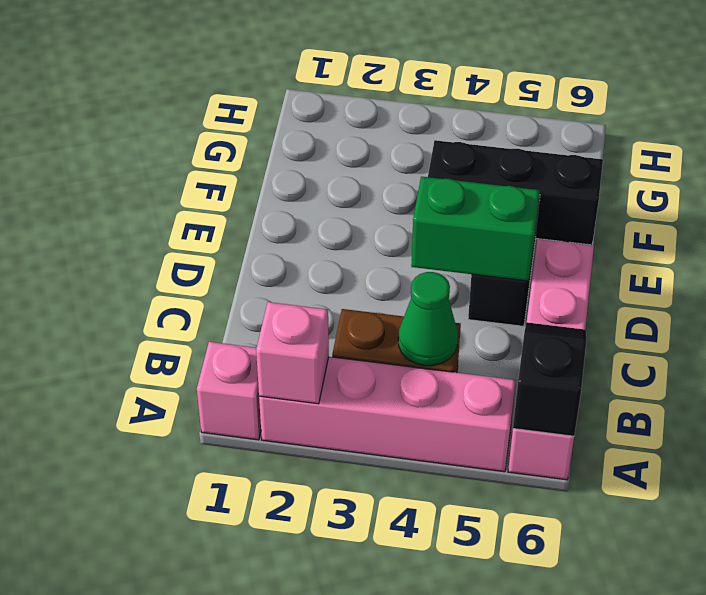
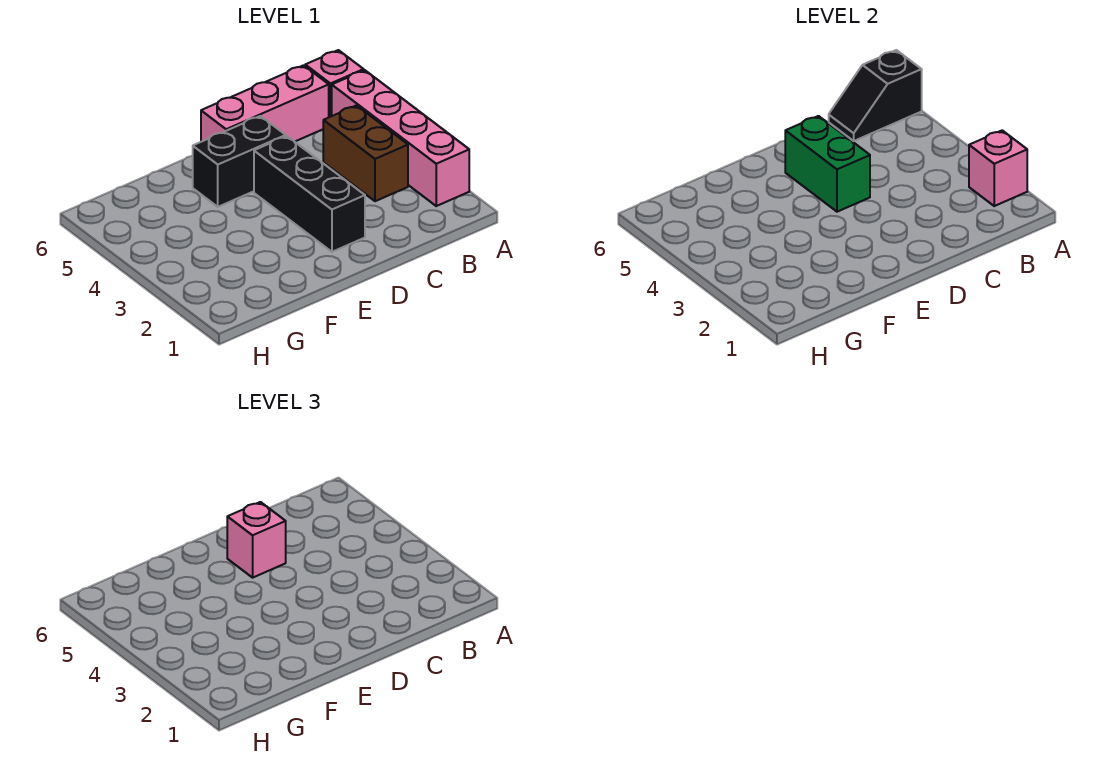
pink brick A1 level 1 -> pink brick D5 level 3
green cone B4 level 2 -> none
black brick F4:F6 level 1 -> black brick D2:D4 level 1

